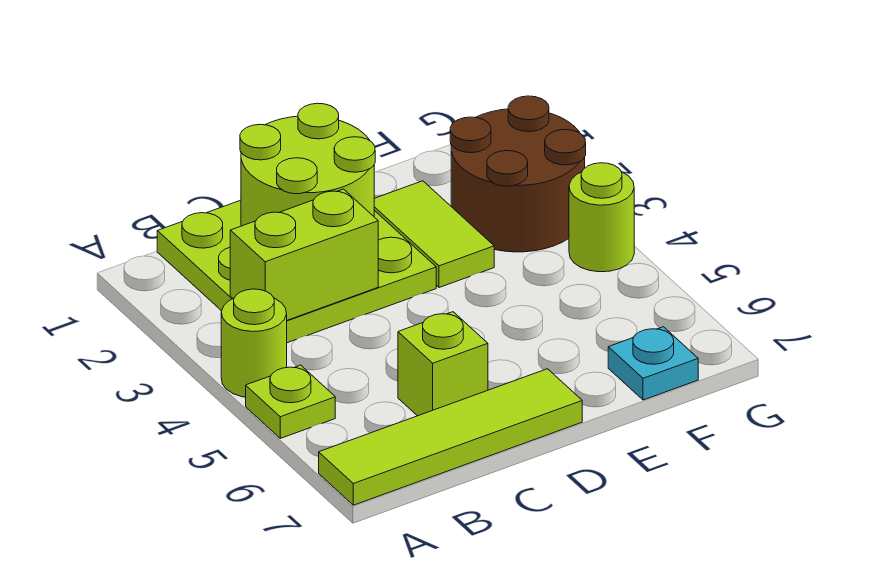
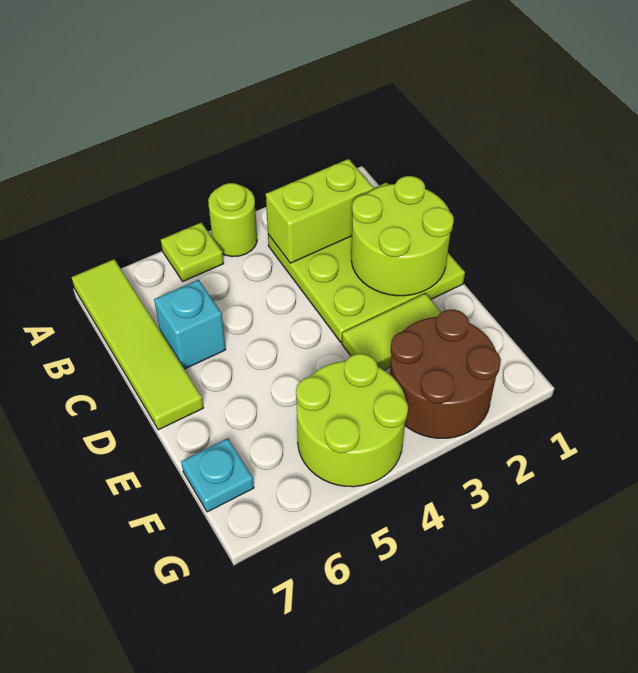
lime brick B3:C3 level 2 -> lime brick B2:B3 level 2
lime brick C6 level 1 -> cyan brick C6 level 1
lime round brick G4 level 1 -> lime round brick F4:G5 level 1

